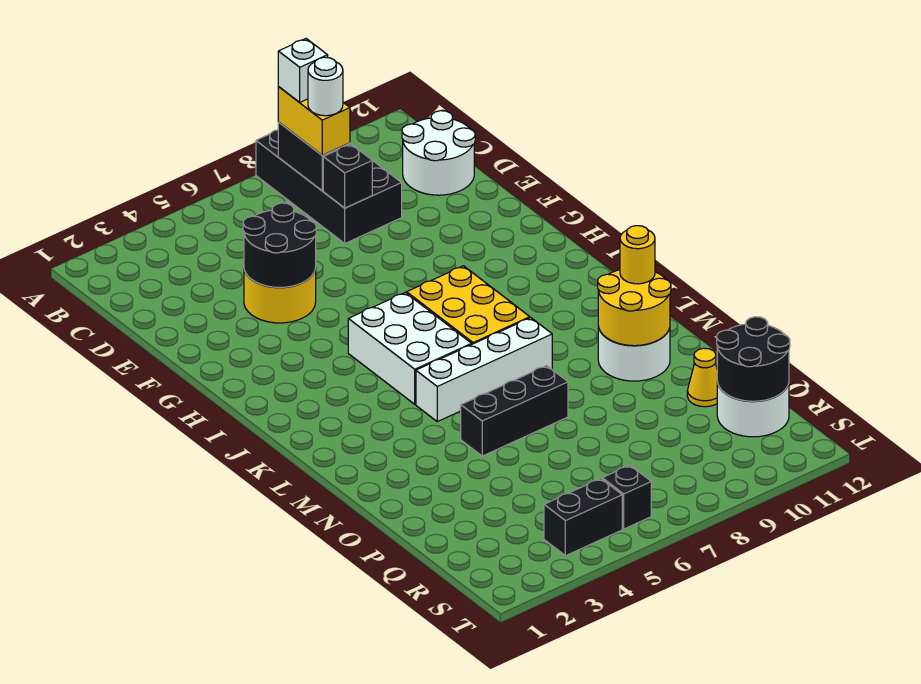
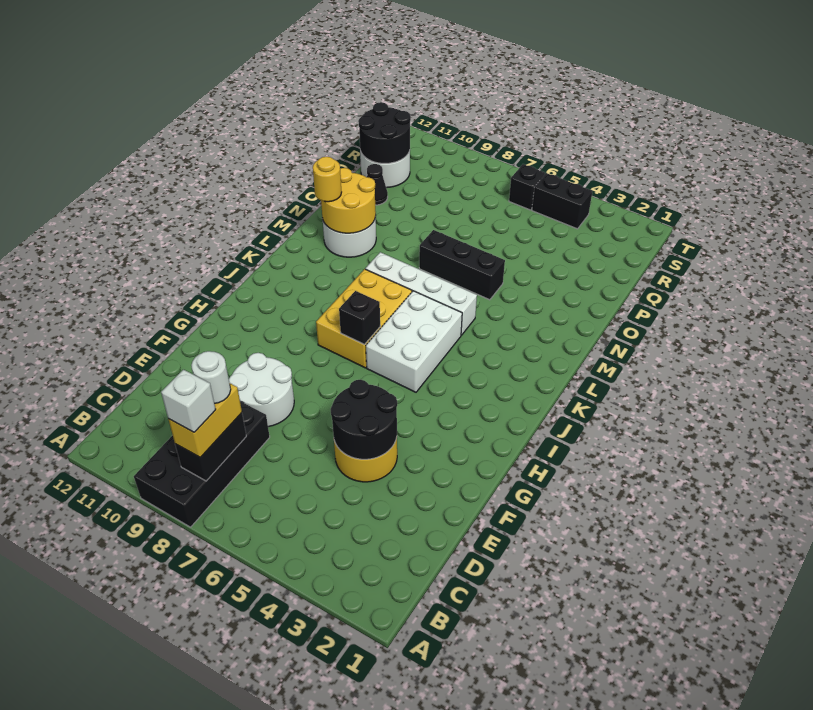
white round brick C11:D12 level 1 -> white round brick E8:F9 level 1
black brick D8 level 2 -> black brick I7 level 2
yellow cone P11 level 1 -> black cone P11 level 1

